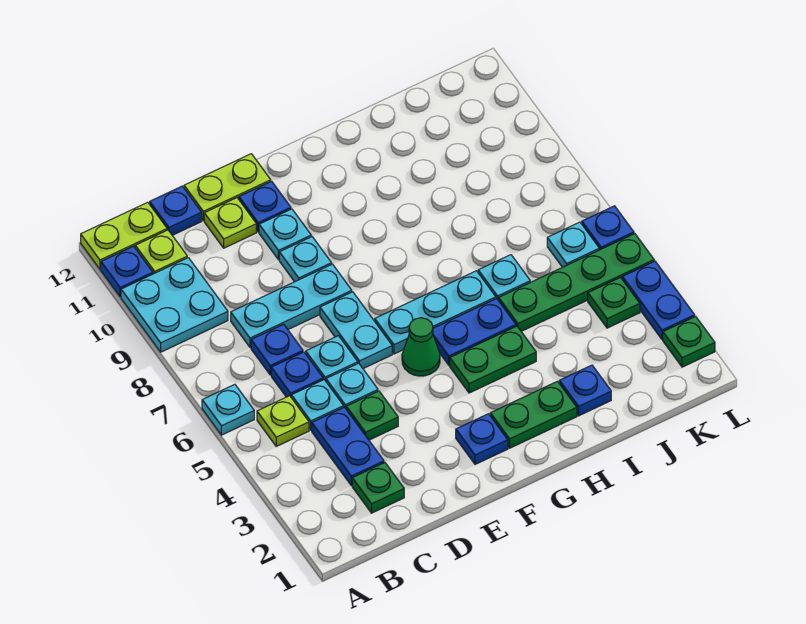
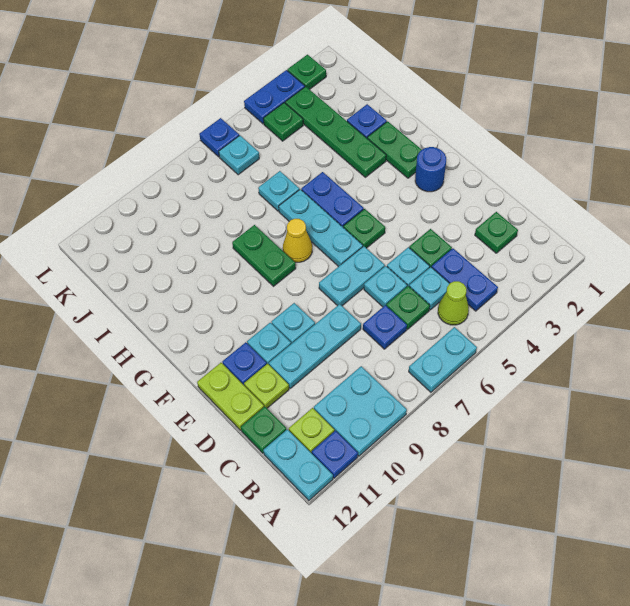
cyan plate A6 level 1 -> cyan plate A6:A7 level 1
lime plate A12:B12 level 1 -> cyan plate A12:B12 level 1
lime plate B5 level 1 -> lime cone B5 level 1
blue plate C3:C4 level 1 -> blue plate B4:C4 level 1
blue plate C6 level 1 -> green plate C6 level 1
cyan plate C8:E8 level 1 -> cyan plate D8:D10 level 1
blue plate C12 level 1 -> green plate C12 level 1
blue plate F2 level 1 -> blue round brick F2 level 1
green cone F5 level 1 -> green plate F5 level 1
green plate G4:H4 level 1 -> green plate G8:H8 level 1
none -> yellow cone G7 level 1
green plate I5:L5 level 1 -> green plate H3:K3 level 1

